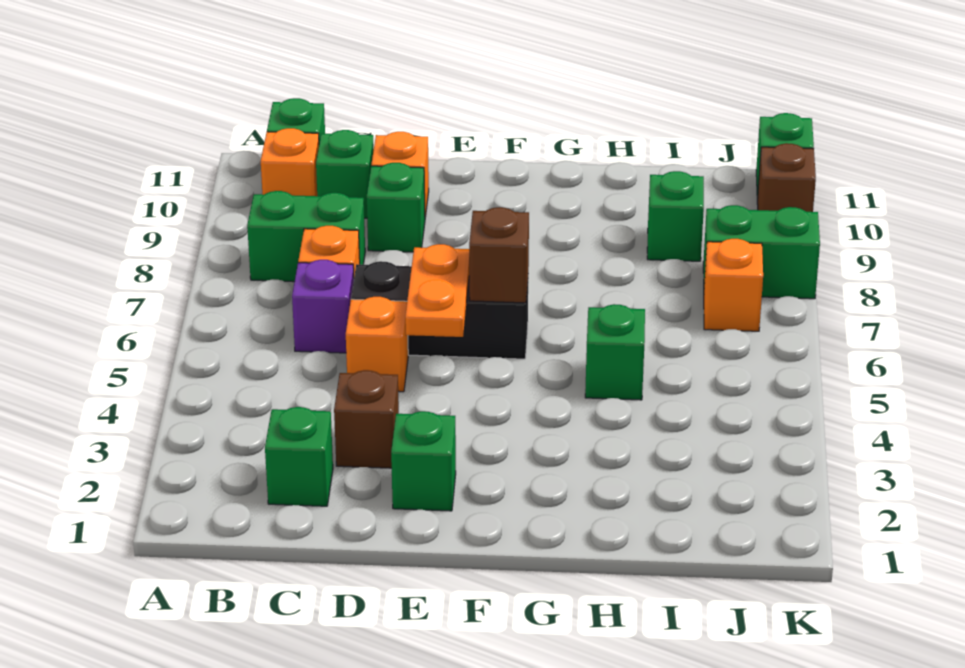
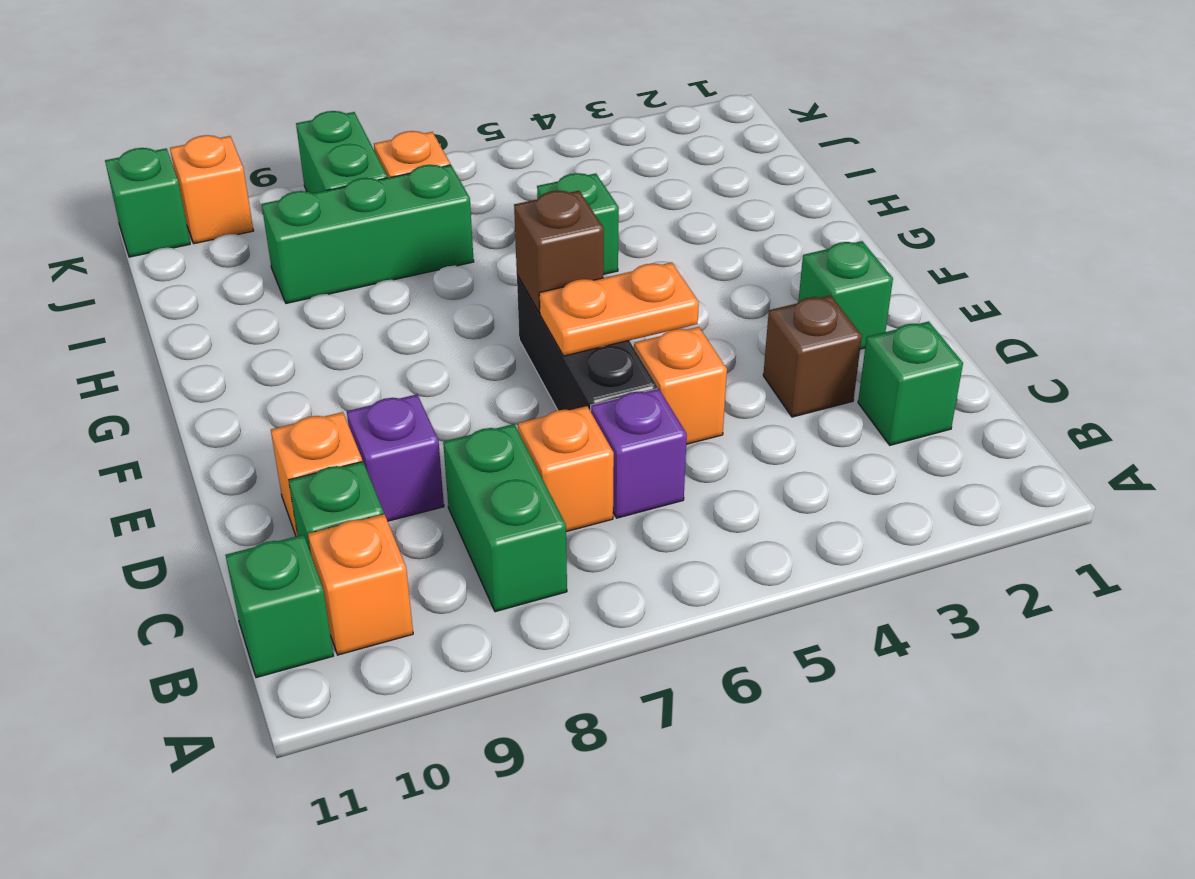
green brick D9 level 1 -> purple brick D9 level 1
green brick I9 level 1 -> green brick I7:I9 level 1
brown brick K10 level 1 -> orange brick K10 level 1

